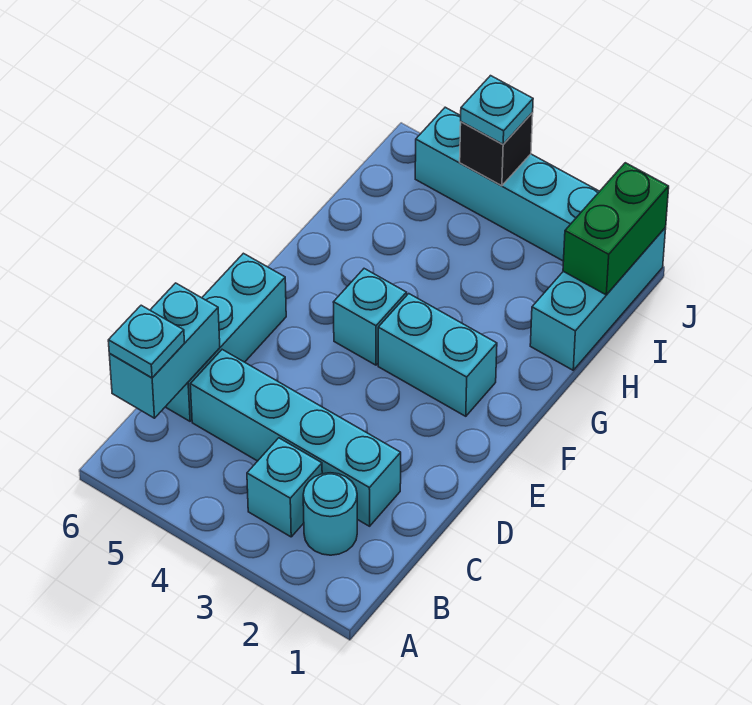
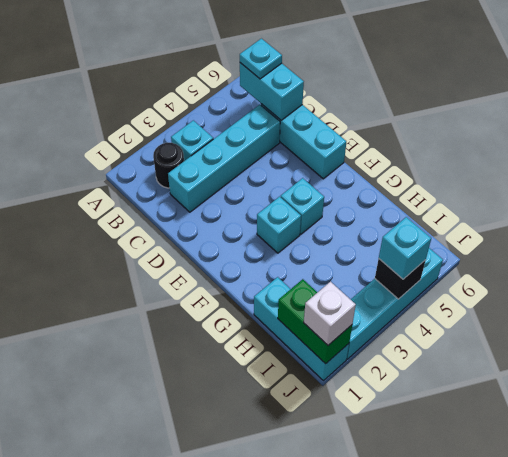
cyan round brick B2 level 1 -> black round brick B2 level 1
cyan brick F2:F3 level 1 -> cyan brick F3 level 1
none -> white brick J1 level 3
cyan plate J4 level 3 -> cyan brick J4 level 3

